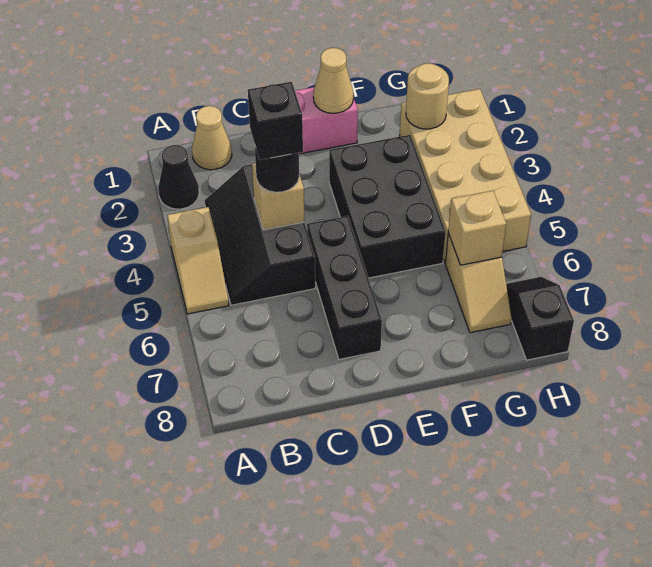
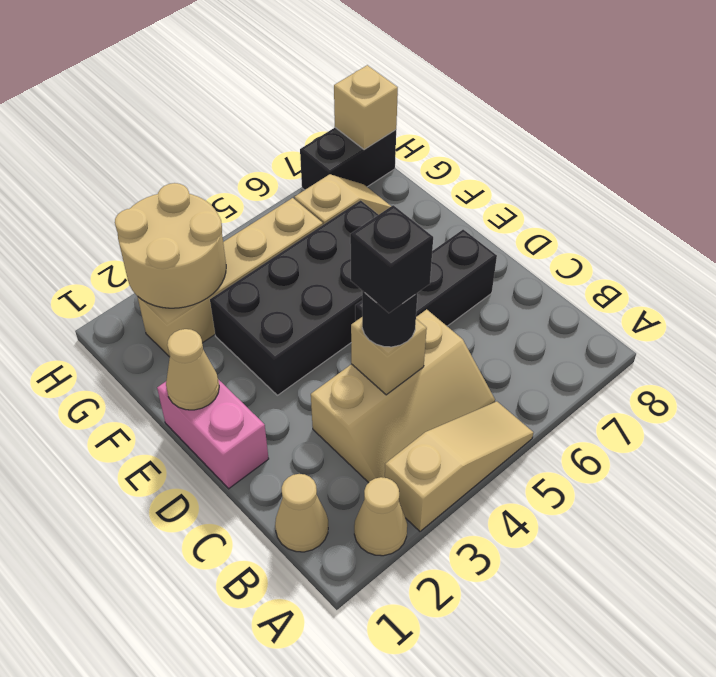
black cone A2 level 1 -> tan cone A2 level 1
tan slope A4:A5 level 1 top 4 -> tan slope A3:A5 level 1 top 3
black slope B3:C5 level 1 top C -> tan slope B3:C5 level 1 top C
black brick E3:F5 level 1 -> black brick E3:F6 level 1
tan brick G2:H5 level 1 -> tan brick G2:G5 level 1
tan round brick G2 level 2 -> tan round brick G2:H3 level 2
tan brick G6 level 2 -> tan brick H8 level 2
black slope H7:H8 level 1 top 8 -> black brick H7:H8 level 1

